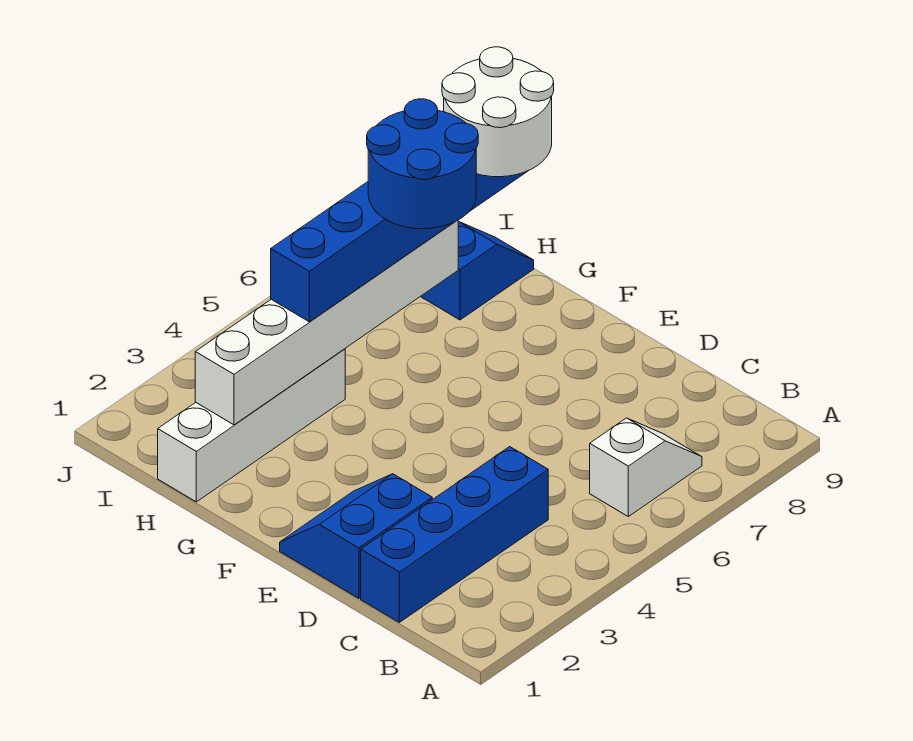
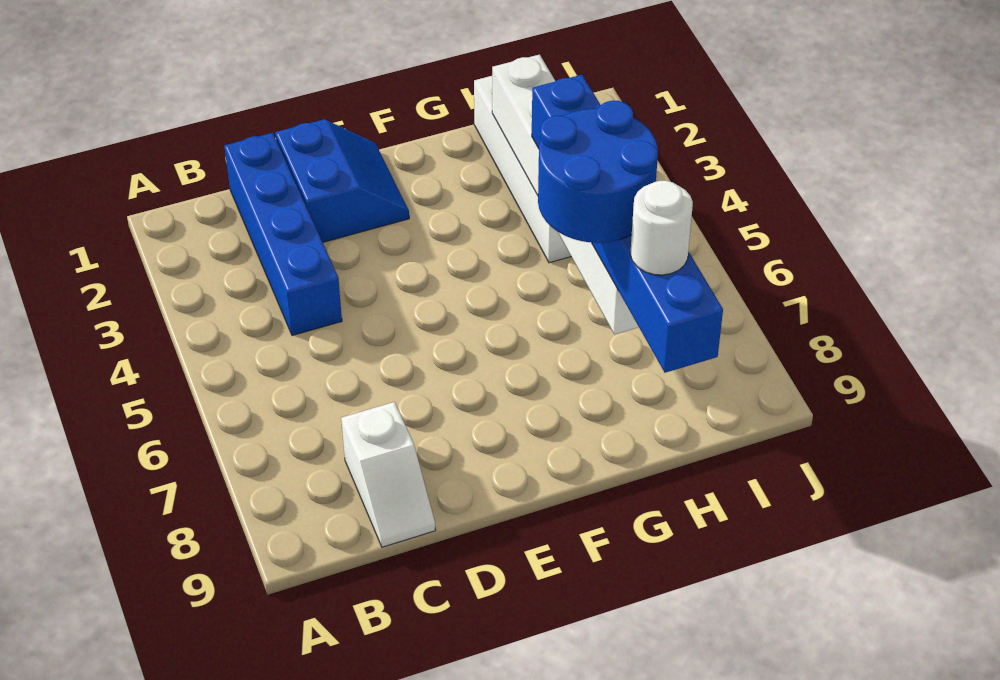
white slope B6:B7 level 1 top 6 -> white slope C8:C9 level 1 top 8
white round brick G8:H9 level 4 -> white round brick H8 level 4
blue slope H8:H9 level 1 top 8 -> none

